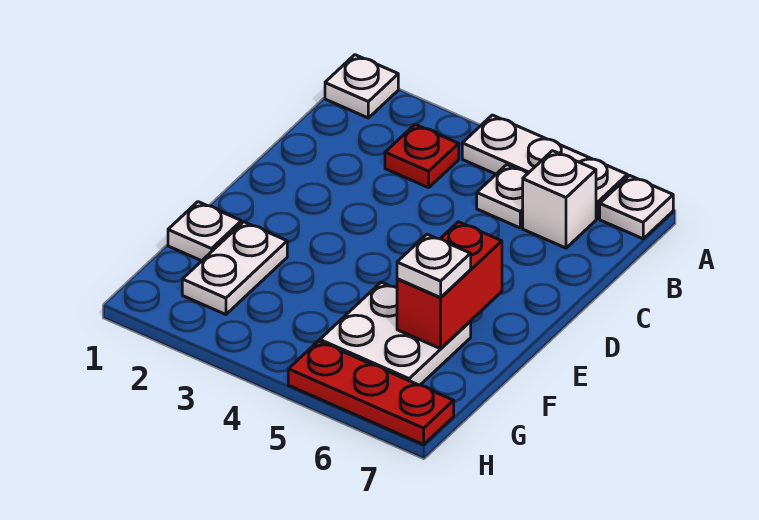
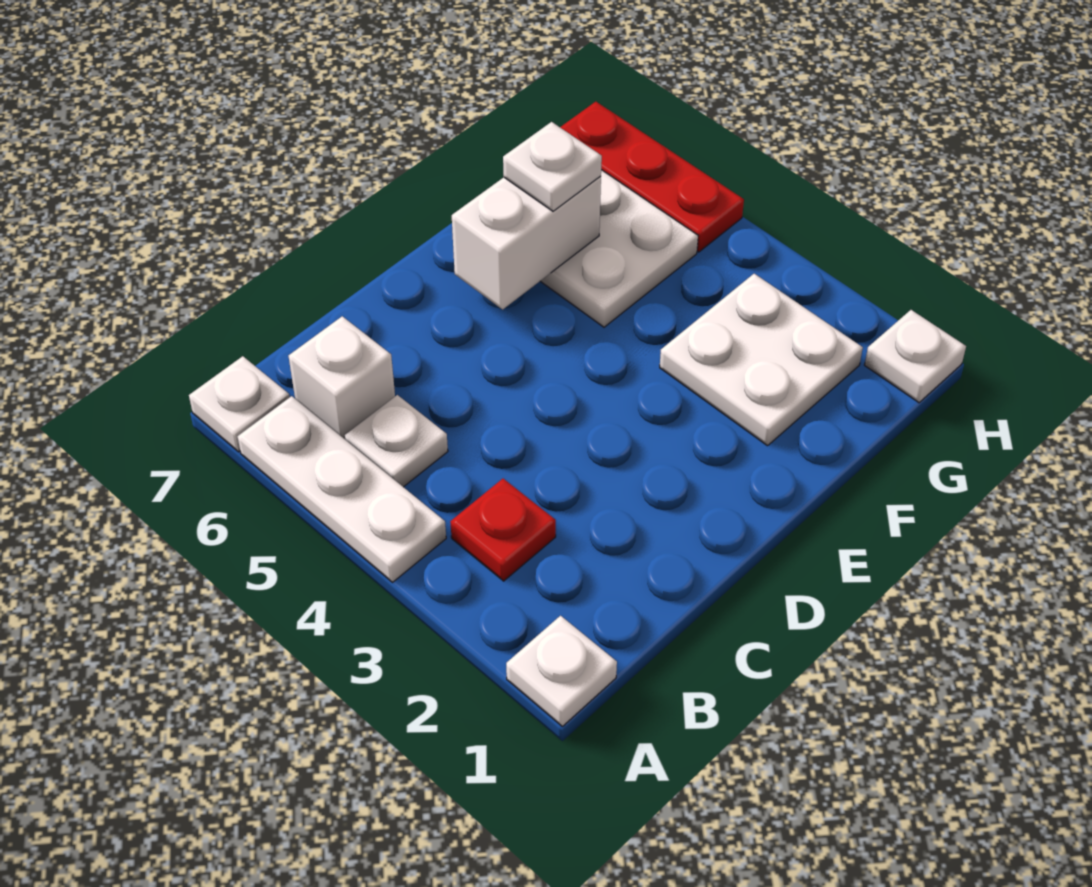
red brick E6:F6 level 2 -> white brick E6:F6 level 2
white plate F1 level 1 -> white plate H1 level 1
white plate F2:G2 level 1 -> white plate F2:G3 level 1

